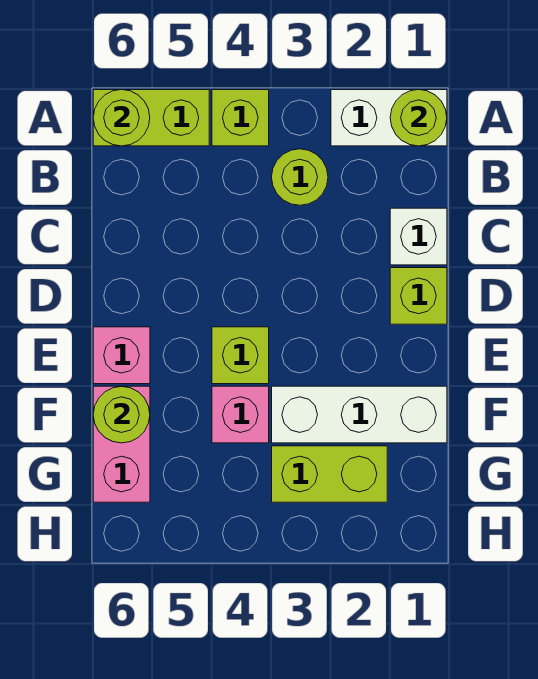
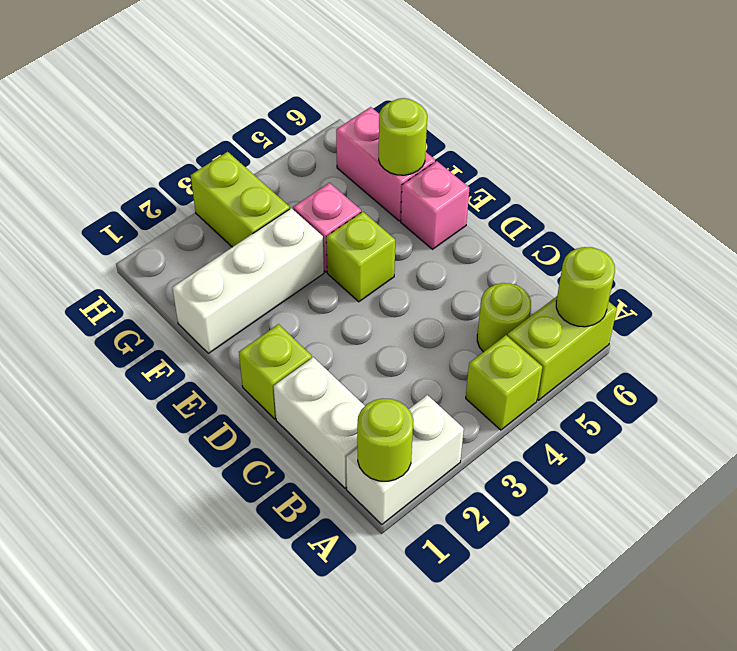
lime round brick B3 level 1 -> lime round brick B5 level 1
white brick C1 level 1 -> white brick B1:C1 level 1
lime brick G2:G3 level 1 -> lime brick G3:H3 level 1

